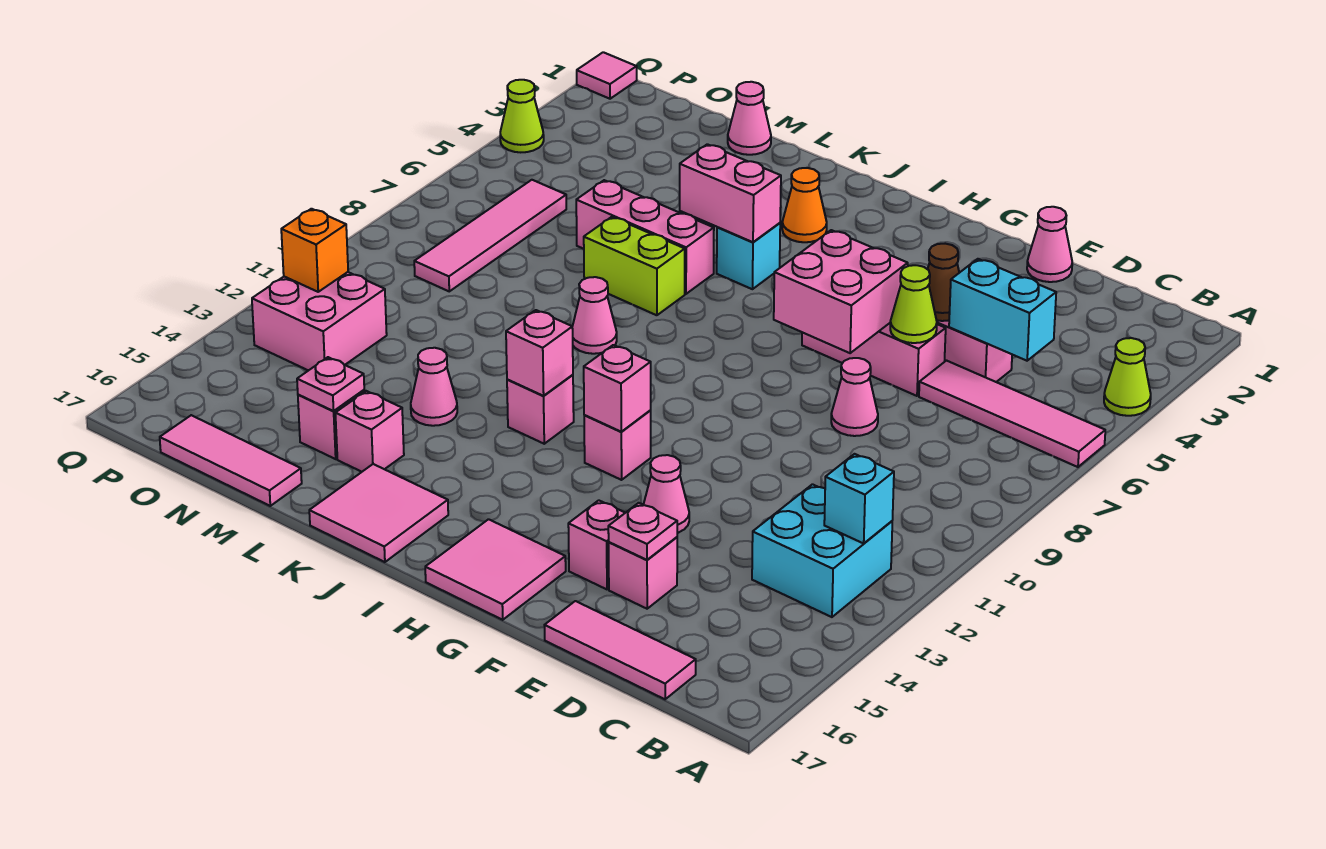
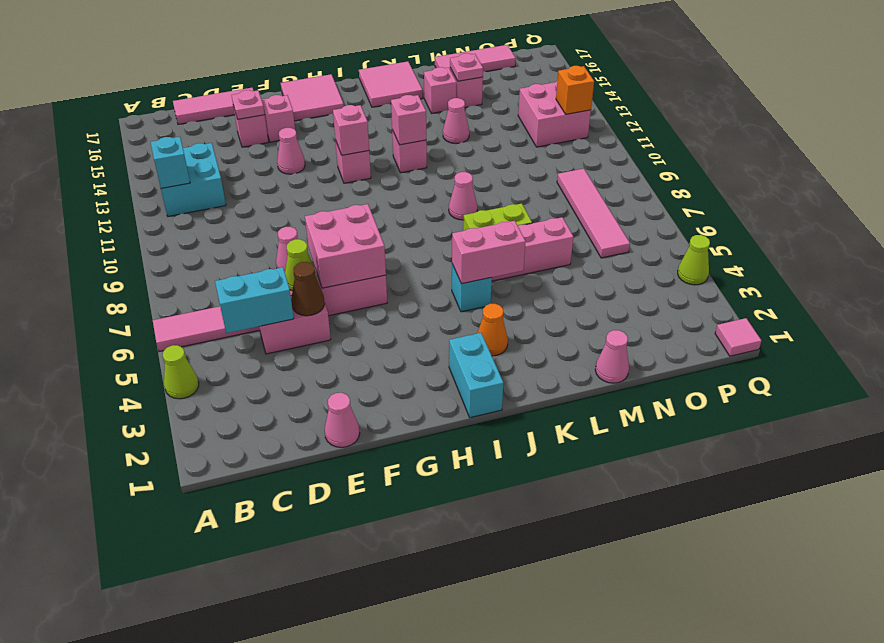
none -> cyan brick I1:I2 level 1

